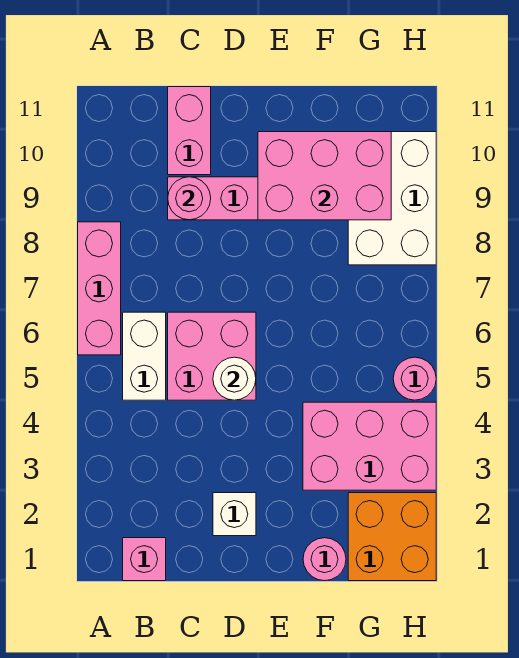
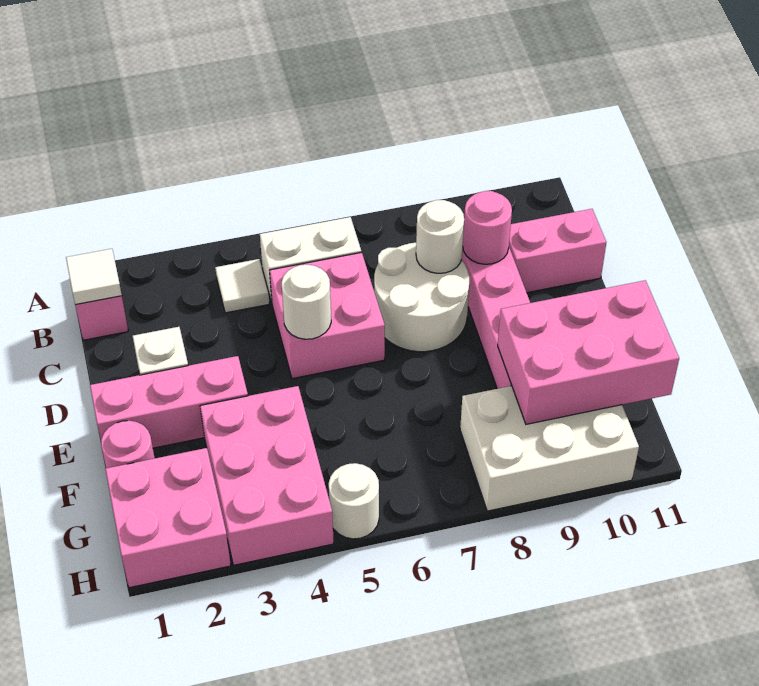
pink brick A6:A8 level 1 -> pink brick E1:E3 level 1
none -> white tile B1 level 2
none -> white tile B4 level 1
none -> white round brick C7:D8 level 1
none -> white round brick C8 level 2
pink brick E9:G10 level 2 -> pink brick F9:G11 level 2
orange brick G1:H2 level 1 -> pink brick G1:H2 level 1
pink round brick H5 level 1 -> white round brick H5 level 1

